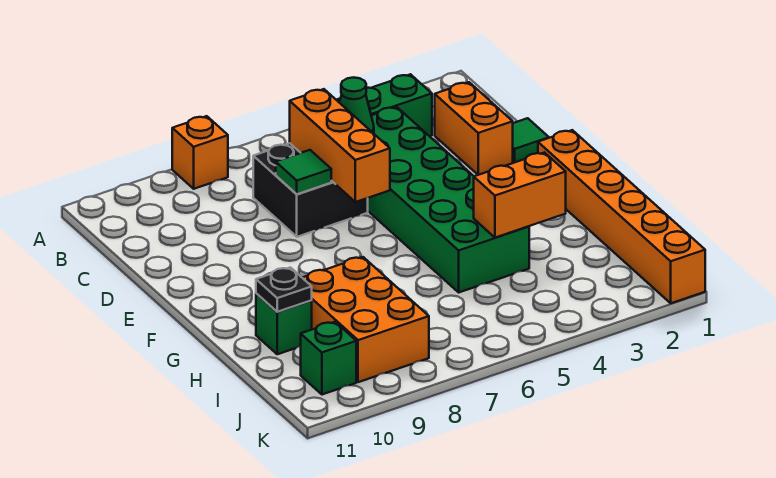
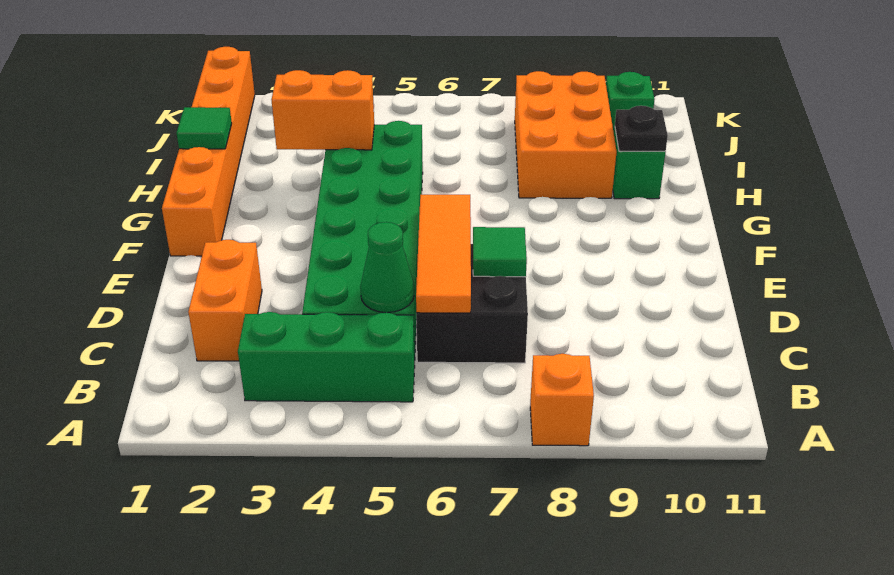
orange brick C6:E6 level 2 -> orange tile C6:E6 level 2
green tile D1 level 1 -> green tile H1 level 2

